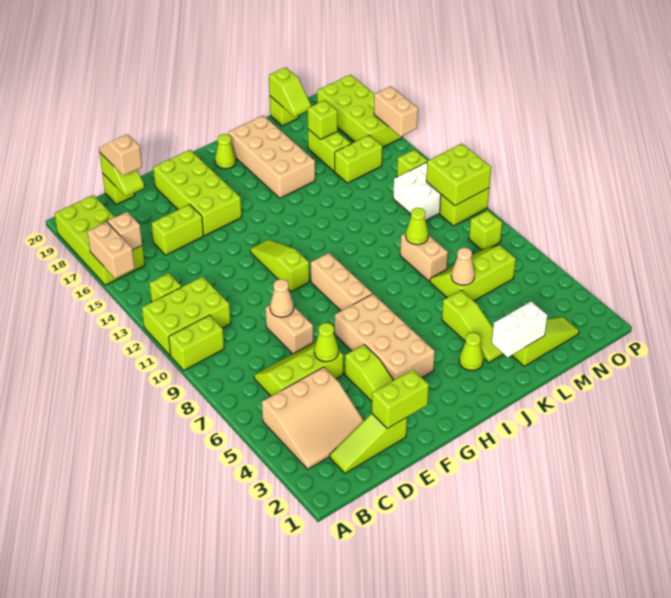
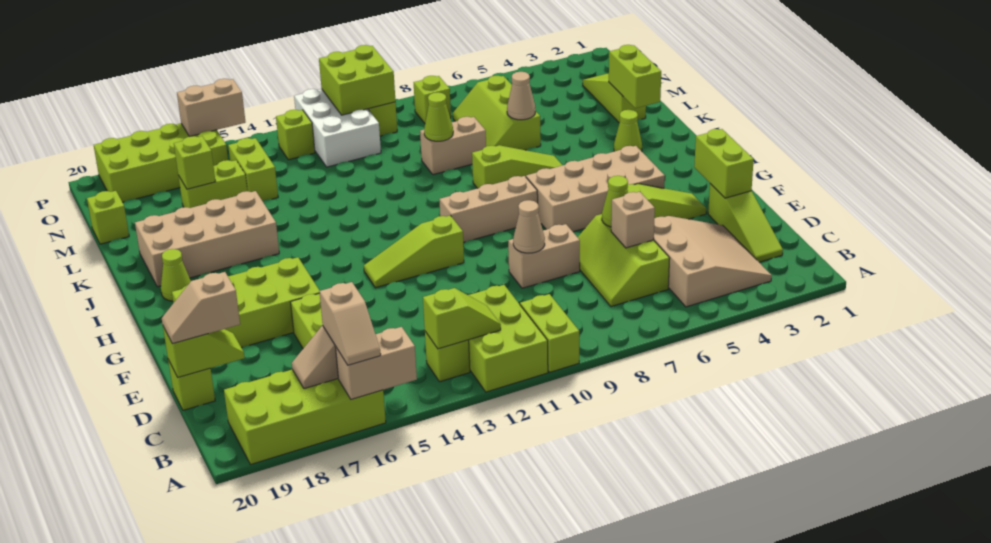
none -> tan slope A16:B16 level 3 top B
none -> tan brick D6 level 2
white brick K2:L2 level 2 -> lime brick K2:L2 level 2
lime slope K3:K5 level 1 top 5 -> lime slope J6:J8 level 1 top 8
lime slope M19:M20 level 2 top 20 -> lime slope B12:B13 level 2 top 13

